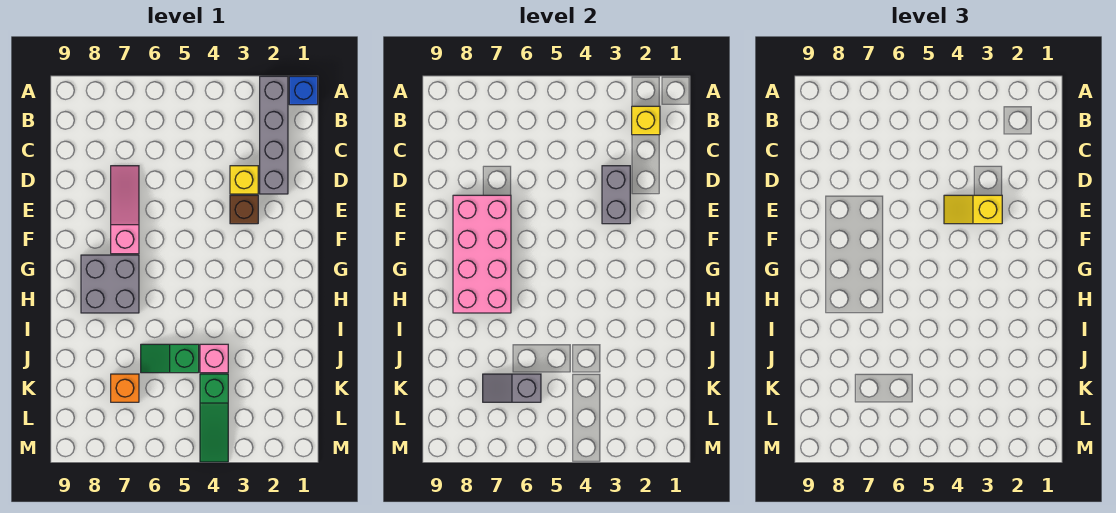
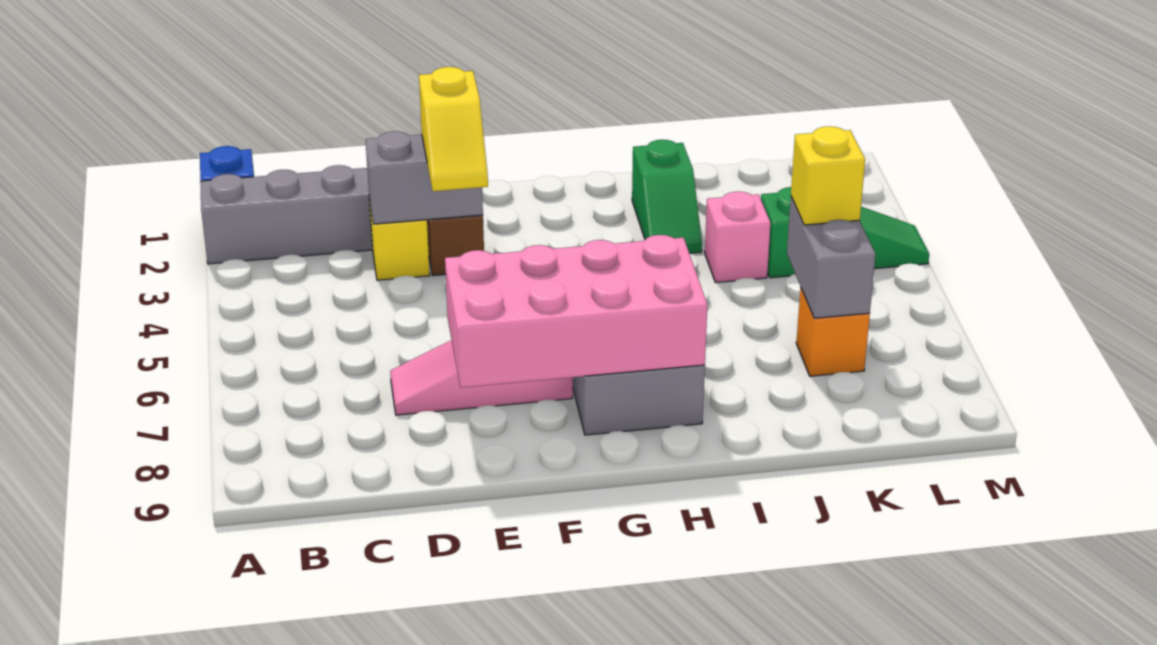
yellow brick B2 level 2 -> yellow brick K6 level 3
green slope J5:J6 level 1 top 5 -> green slope I2:I3 level 1 top 2
grey slope K6:K7 level 2 top 6 -> grey brick K6:K7 level 2

